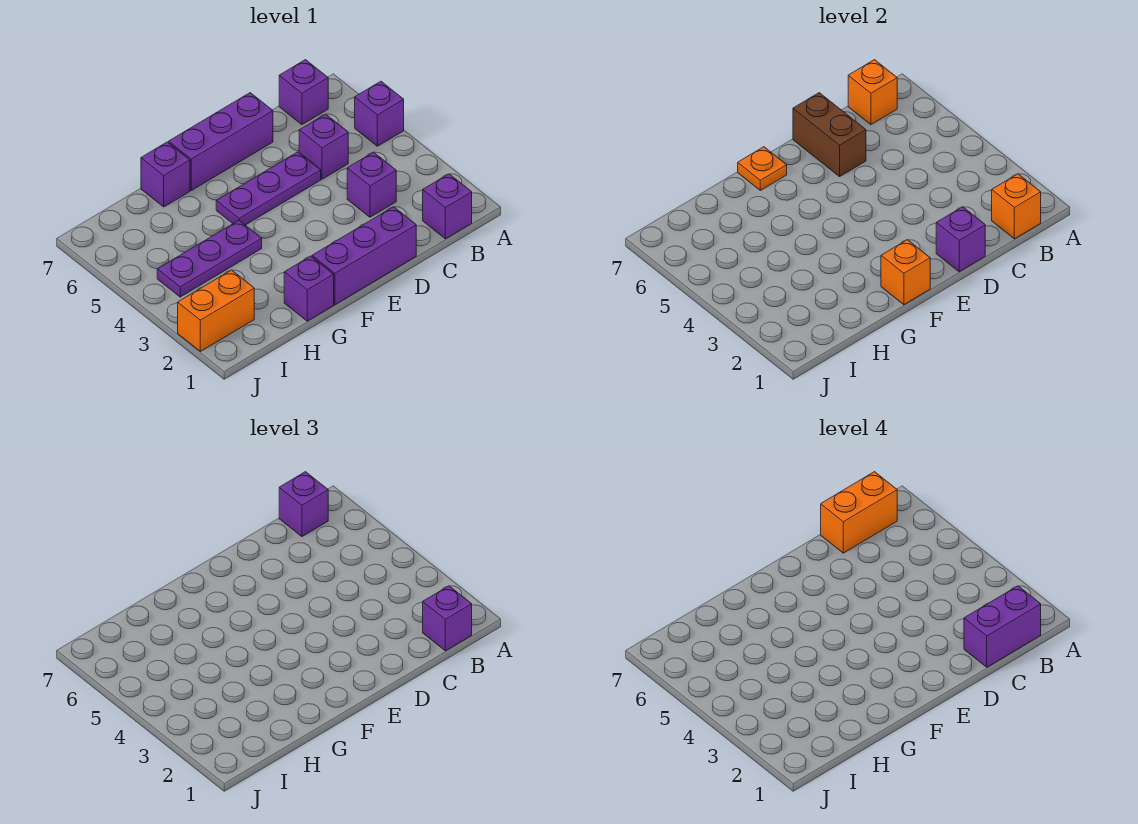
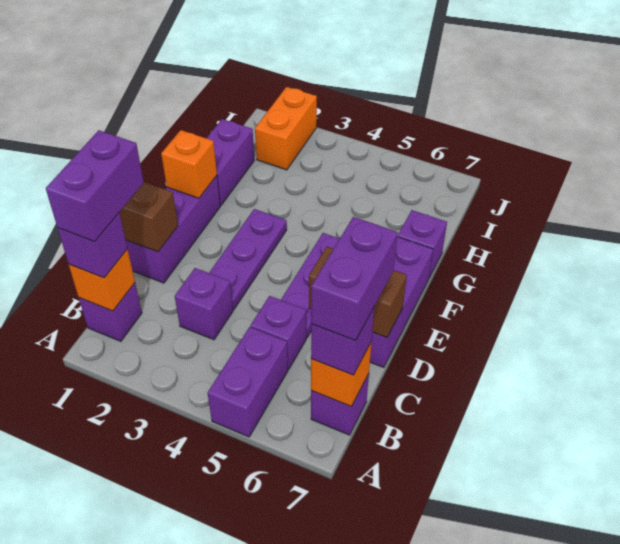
purple brick A5 level 1 -> purple brick A5:B5 level 1
orange brick B7:C7 level 4 -> purple brick B7:C7 level 4
purple brick D1 level 2 -> brown brick D1 level 2
orange plate F7 level 2 -> none
purple brick G1 level 1 -> purple brick G1:H1 level 1
purple plate G4:I4 level 1 -> purple plate D3:F3 level 1

